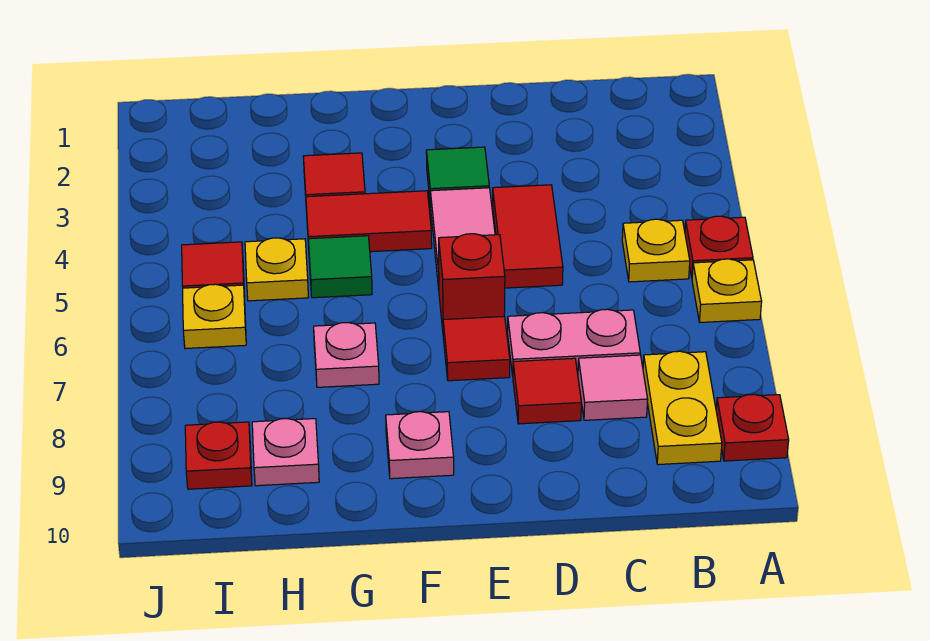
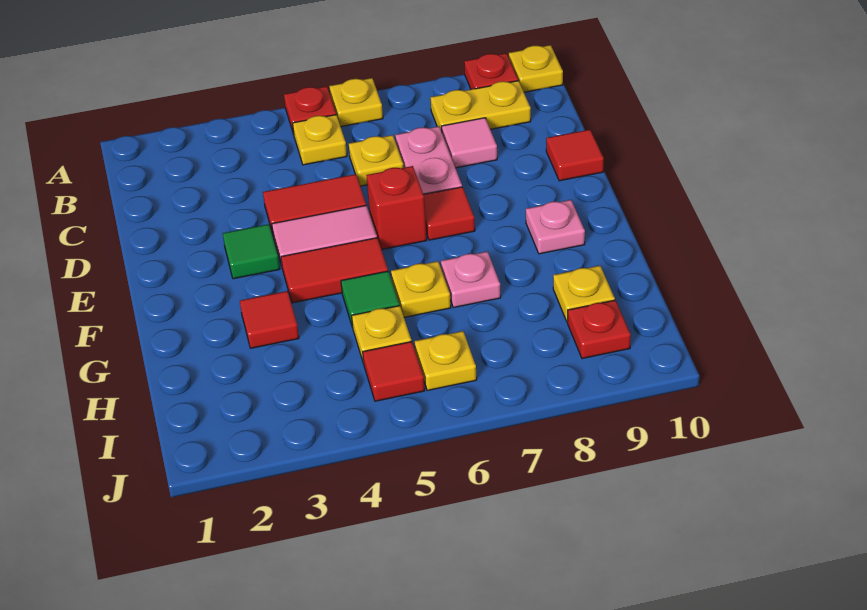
none -> yellow plate A10 level 1
none -> yellow plate C6 level 1
red tile D8 level 1 -> red tile D10 level 1
red tile F4:G4 level 1 -> red tile F4:F5 level 1
none -> yellow plate G6 level 1
pink plate H9 level 1 -> yellow plate H9 level 1

